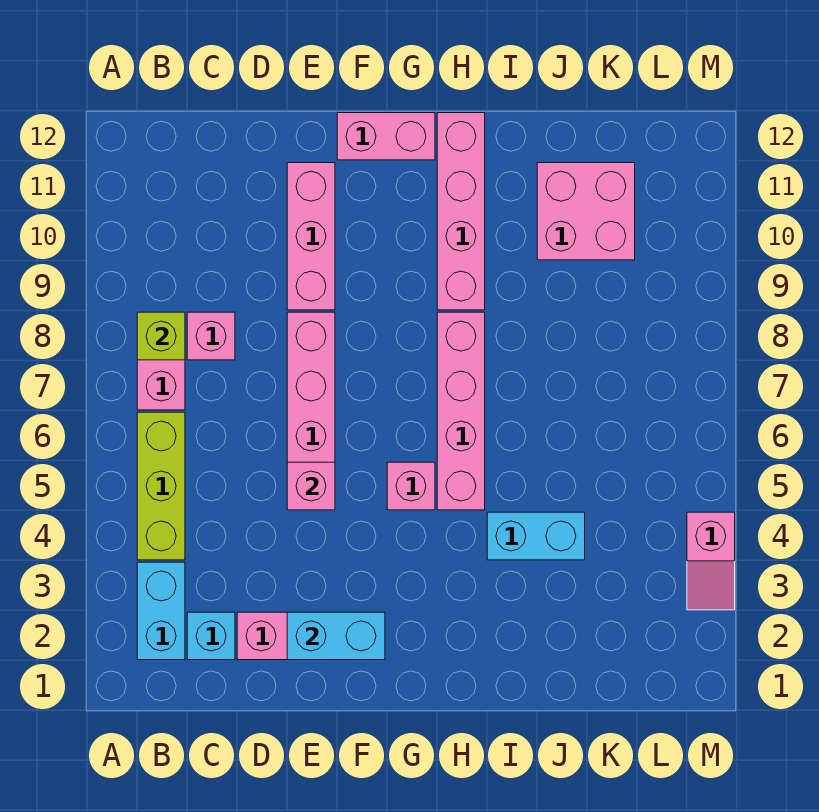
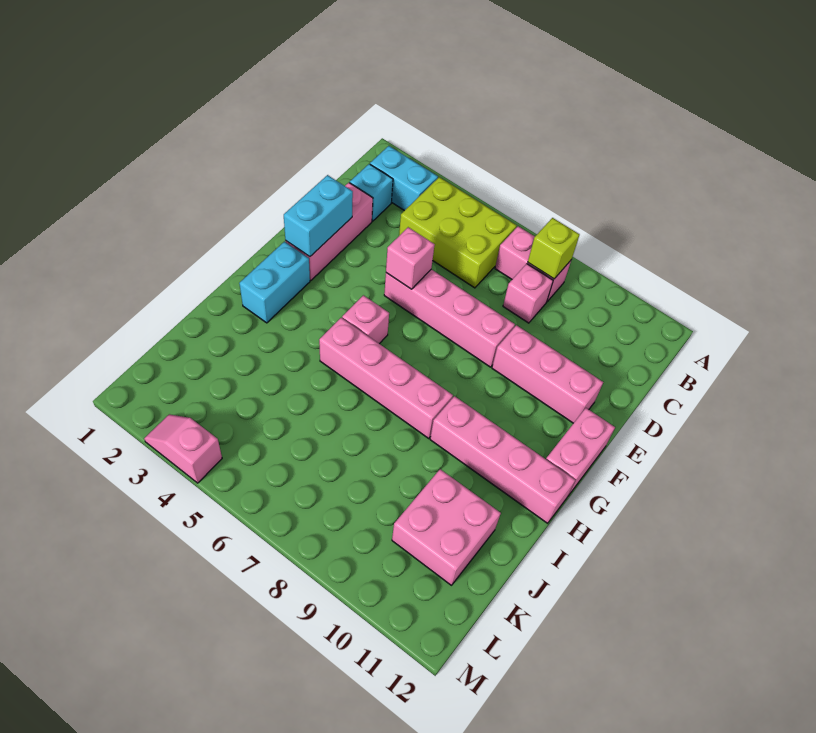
lime brick B4:B6 level 1 -> lime brick B4:C6 level 1
cyan brick I4:J4 level 1 -> cyan brick G2:H2 level 1

